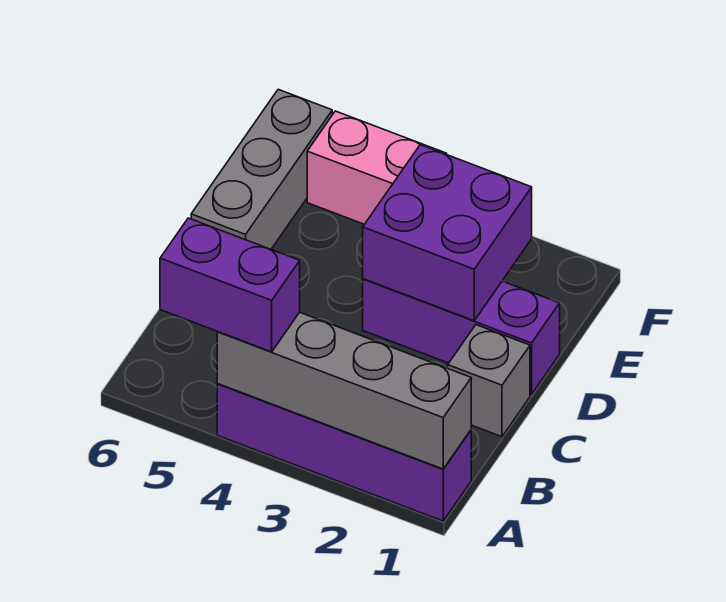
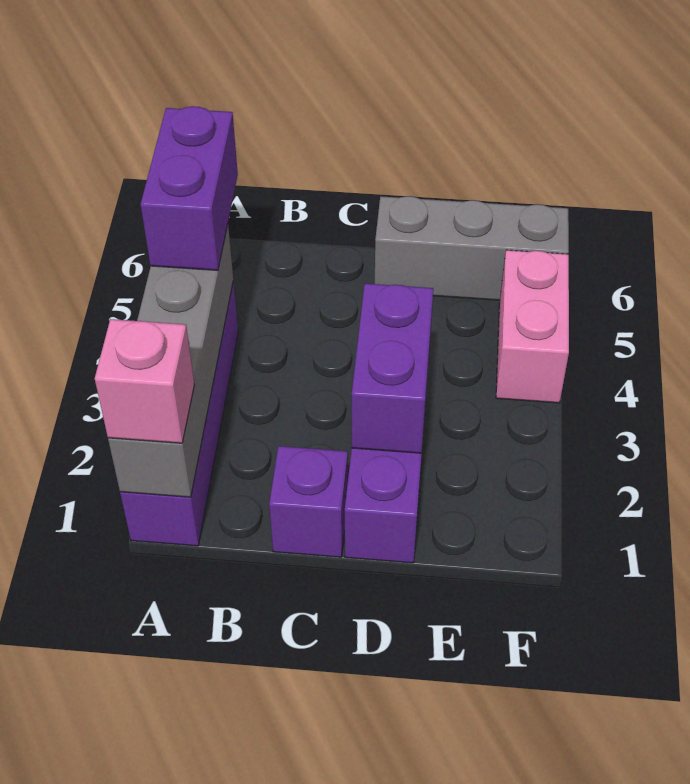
none -> pink brick A1 level 3
grey brick C1 level 1 -> purple brick C1 level 1
purple brick D2:E3 level 2 -> purple brick D2:D3 level 2

